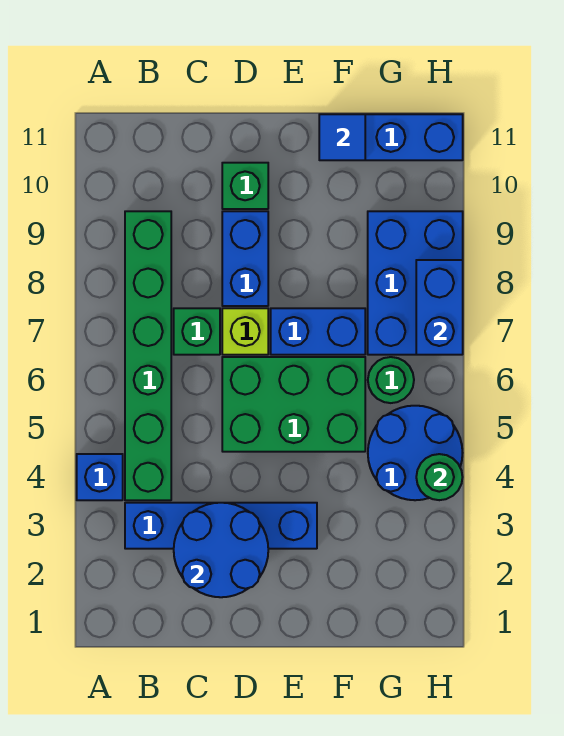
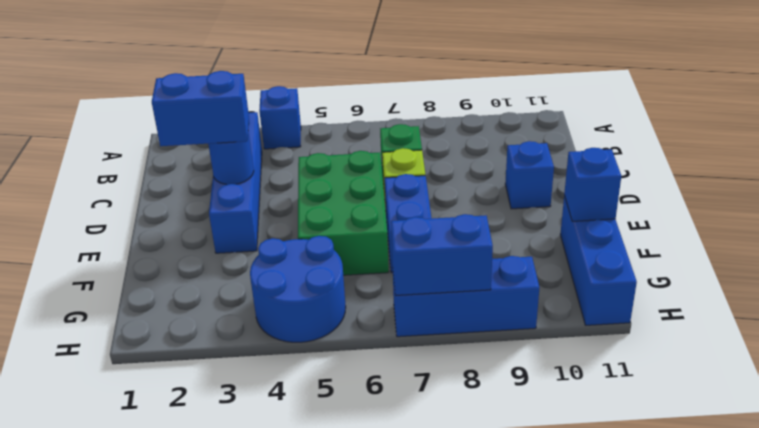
green brick B4:B9 level 1 -> none
blue round brick C2:D3 level 2 -> blue round brick D3 level 2
blue brick D8:D9 level 1 -> blue brick D2:D3 level 3
green brick D10 level 1 -> blue brick D10 level 1
blue tile F11 level 2 -> blue brick F11 level 2
green round brick G6 level 1 -> none
blue brick G7:H9 level 1 -> blue brick H7:H9 level 1
green round brick H4 level 2 -> none

